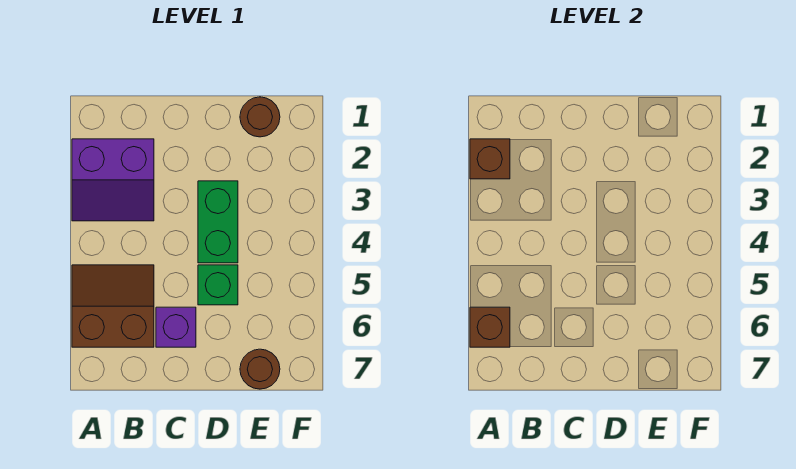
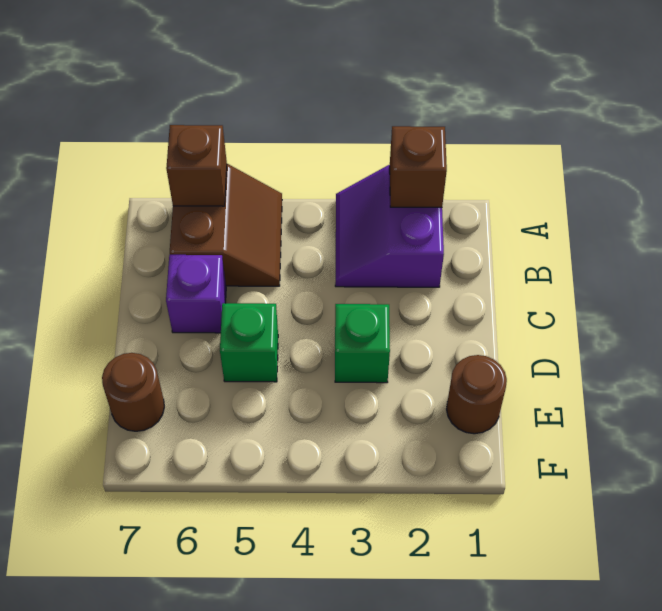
green brick D3:D4 level 1 -> green brick D3 level 1

